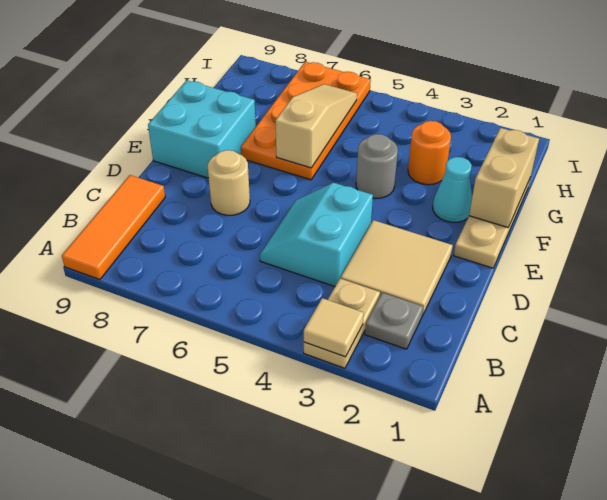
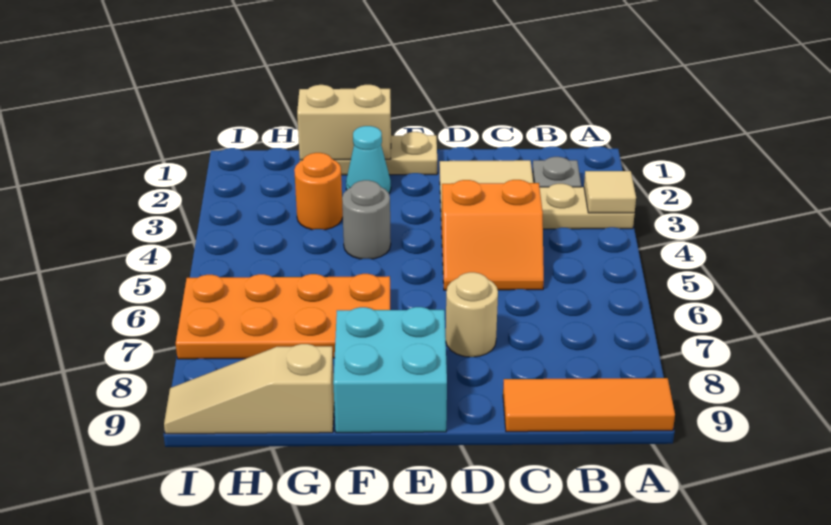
cyan slope C4:D5 level 1 top 4 -> orange slope C4:D5 level 1 top 4
tan slope F6:H6 level 2 top F -> tan slope G9:I9 level 1 top G

